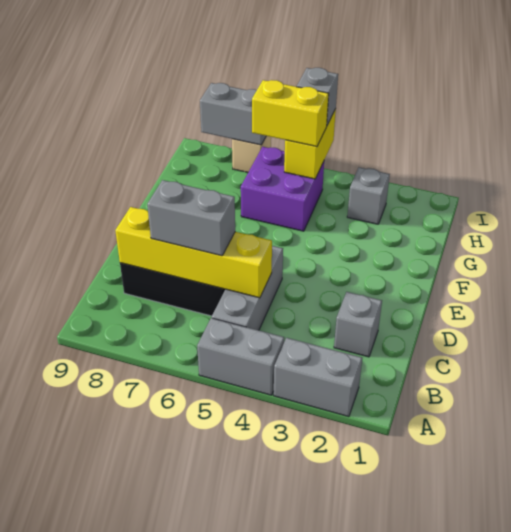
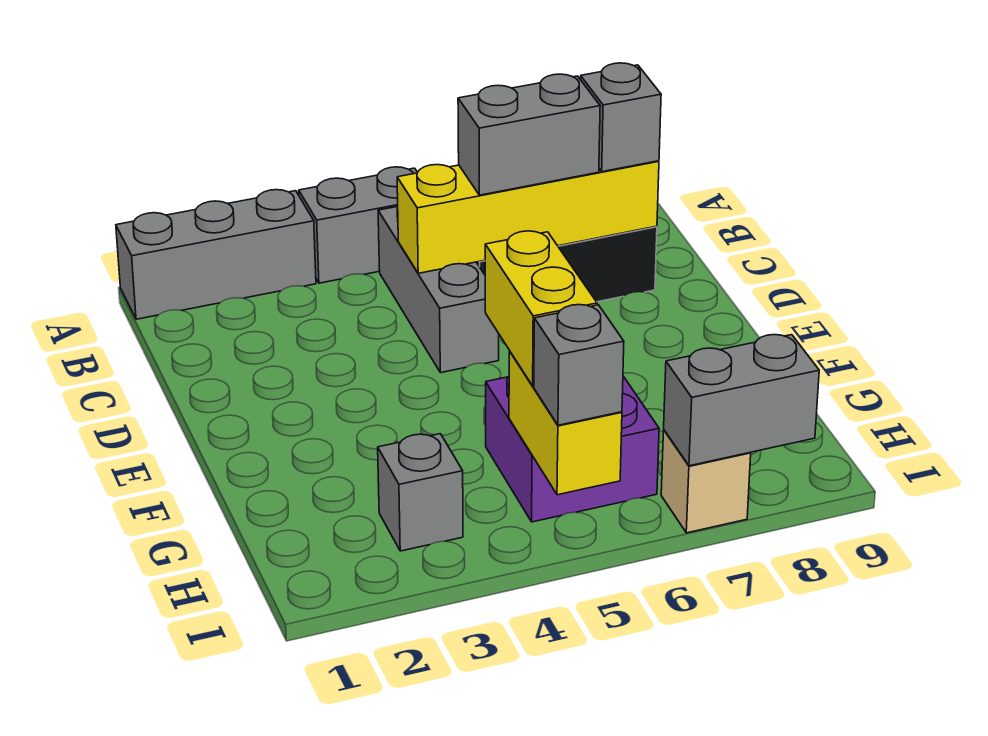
grey brick A2:A3 level 1 -> grey brick A1:A3 level 1
grey brick C2 level 1 -> grey brick C8 level 3
yellow brick H5:H6 level 3 -> yellow brick G5:H5 level 3

